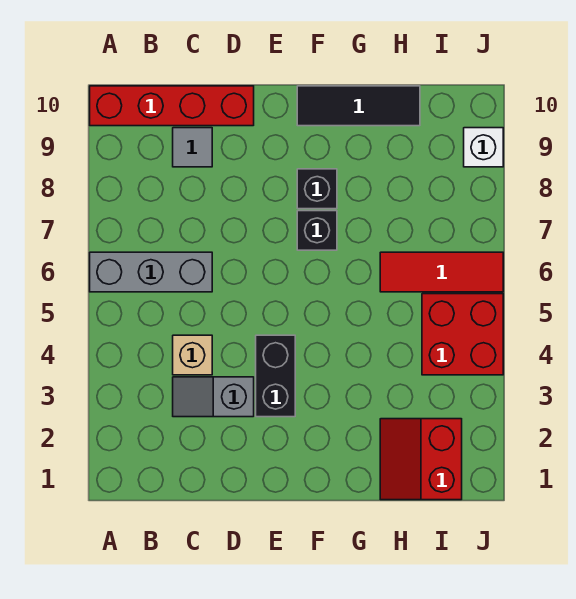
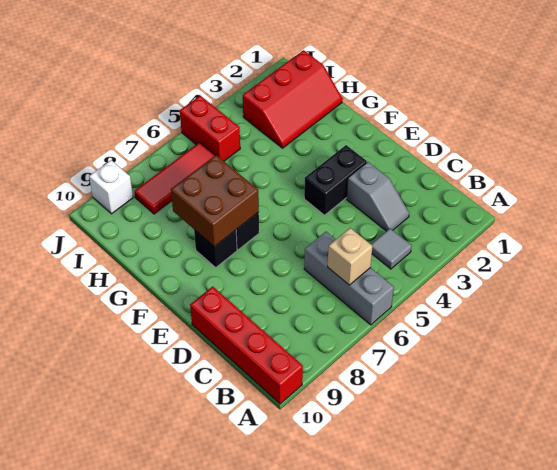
tan brick C4 level 1 -> tan brick B6 level 2
grey tile C9 level 1 -> grey tile B4 level 1
none -> brown brick F7:G8 level 2
black tile F10:H10 level 1 -> none
red slope H1:I2 level 1 top I -> red slope H1:I3 level 1 top I
red tile H6:J6 level 1 -> red tile I6:I8 level 1
red brick I4:J5 level 1 -> red brick I5:J5 level 1

